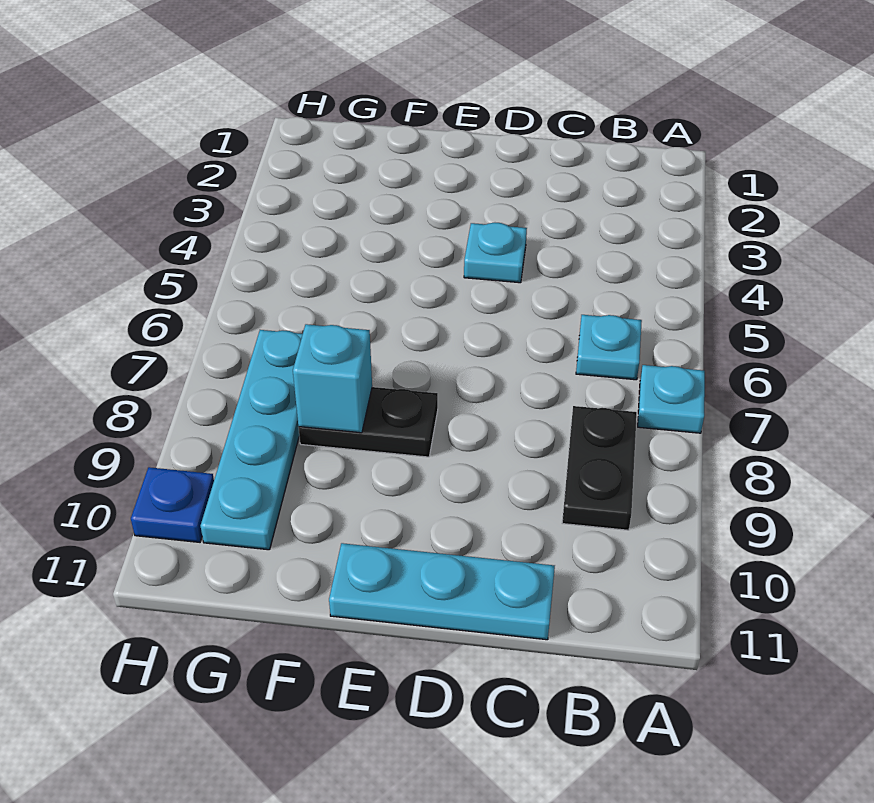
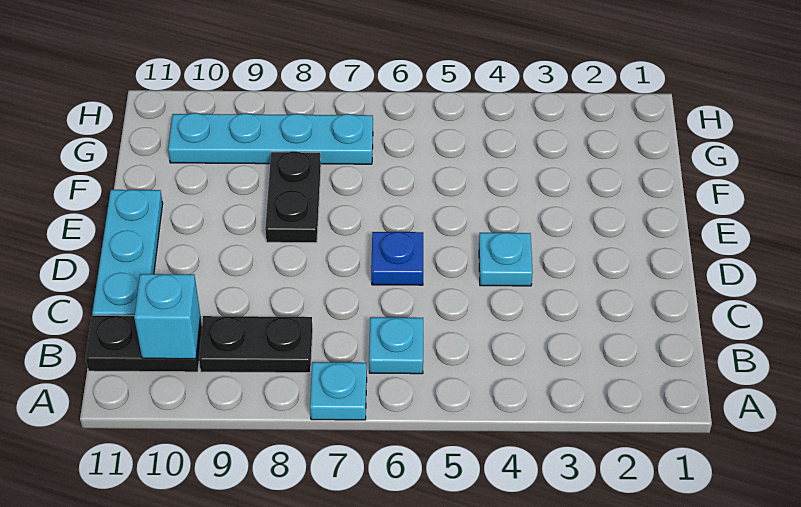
none -> black plate B10:B11 level 1
cyan brick F8 level 2 -> cyan brick B10 level 2
blue plate H10 level 1 -> blue plate D6 level 1

